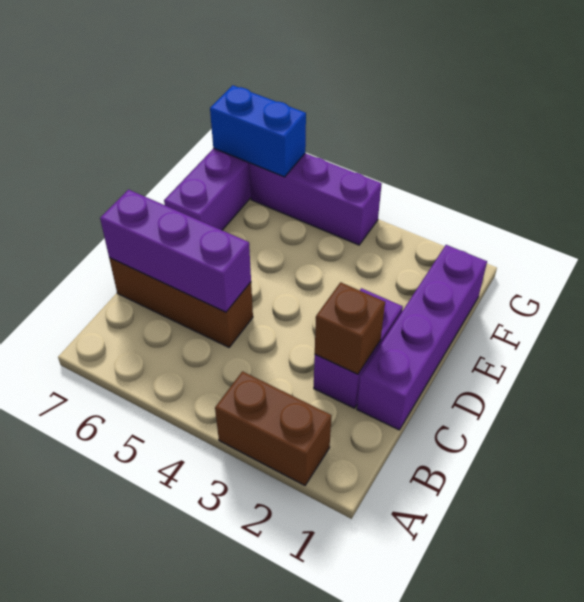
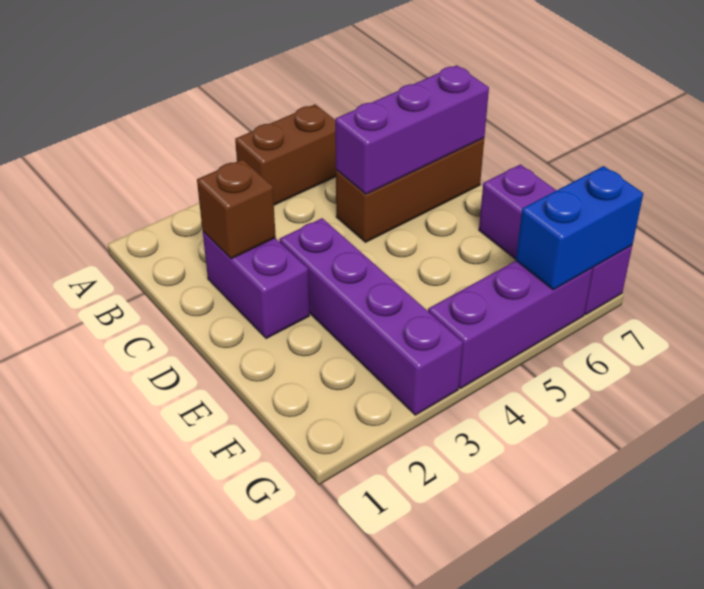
brown brick A2:A3 level 1 -> brown brick A4:A5 level 1
purple brick C1:F1 level 1 -> purple brick D3:G3 level 1

